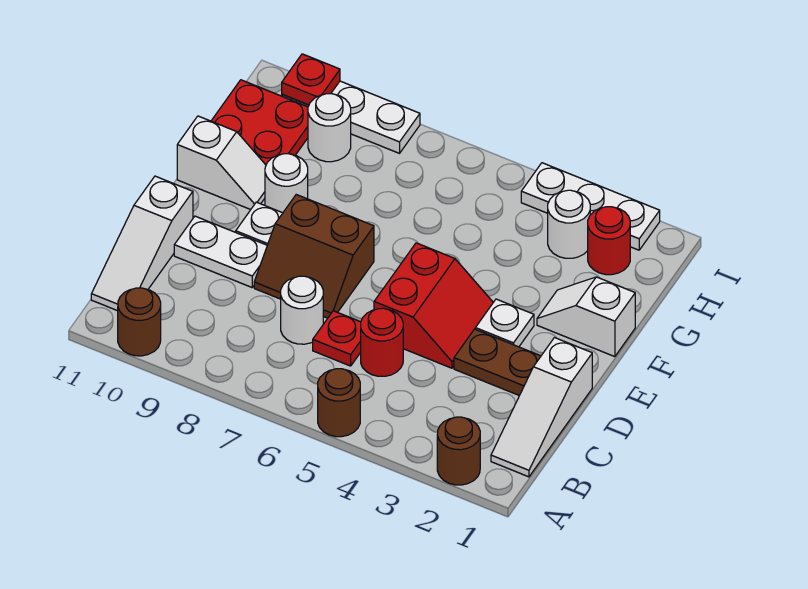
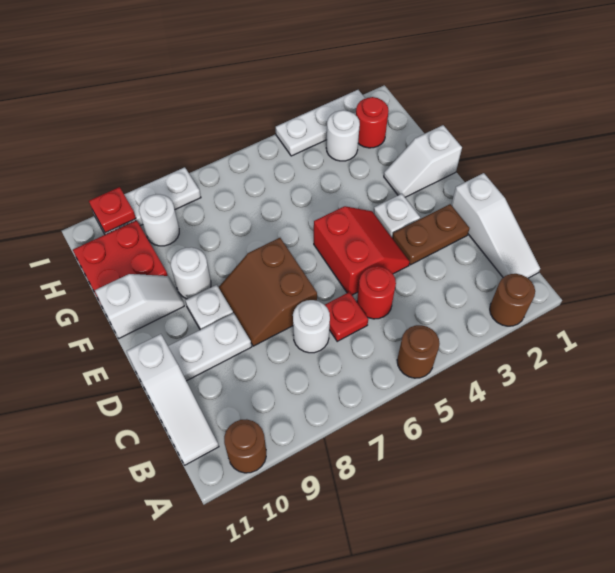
brown slope D7:E8 level 1 top E -> brown slope D7:E8 level 1 top 7

